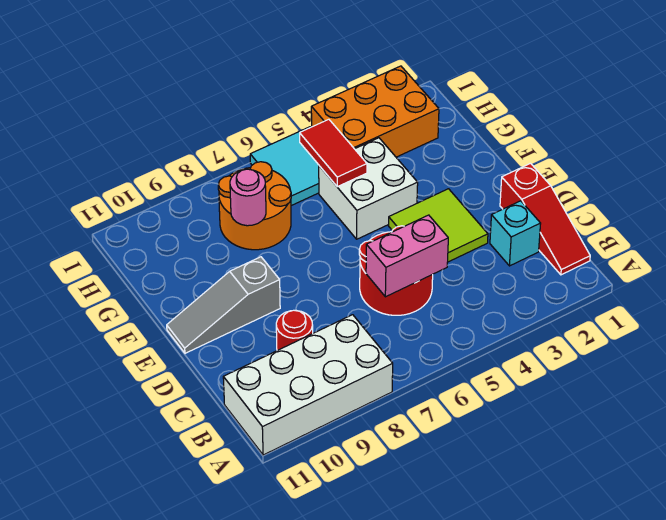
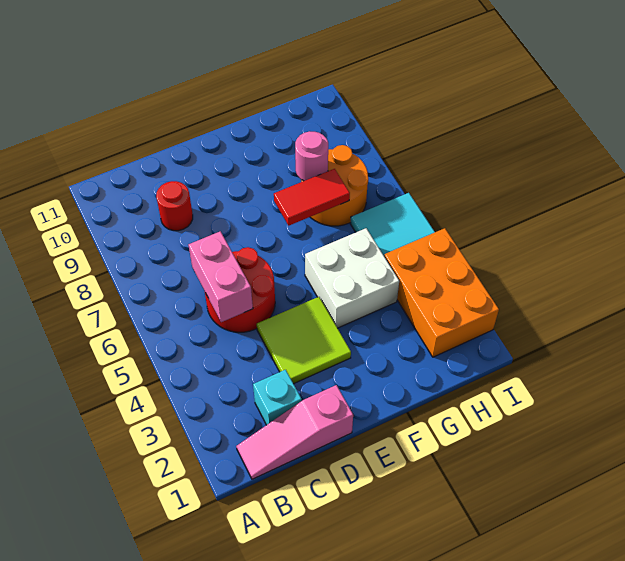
white brick A8:B11 level 1 -> none
red slope B1:D1 level 1 top D -> pink slope B1:D1 level 1 top D
grey slope E9:E11 level 1 top 9 -> none
red tile G5:H5 level 2 -> red tile F7:G7 level 2

